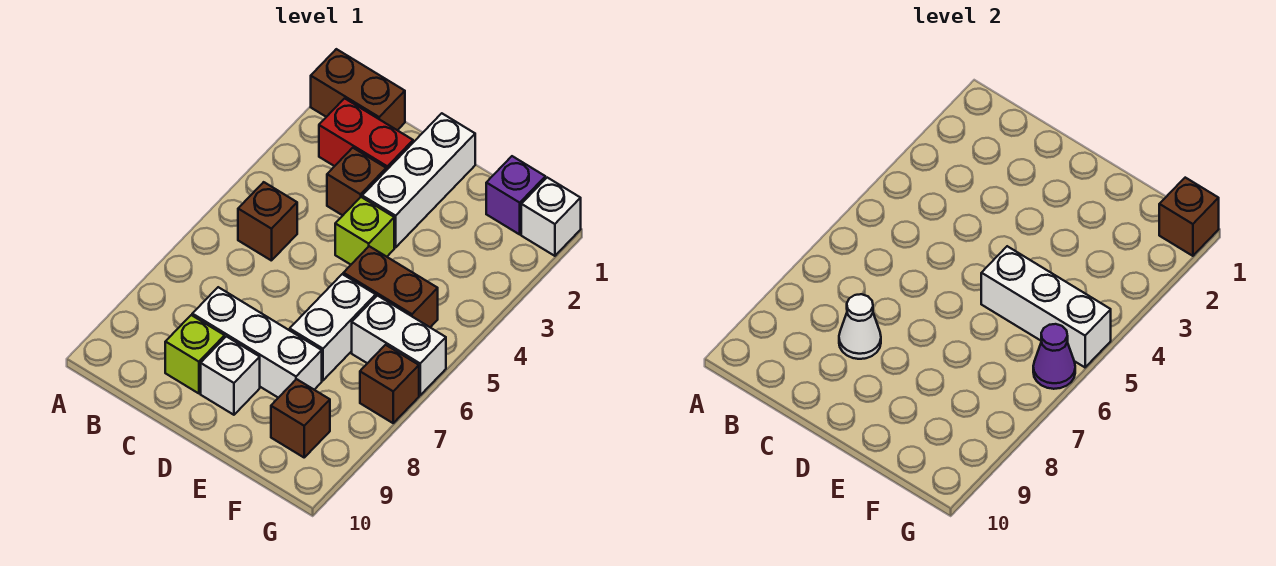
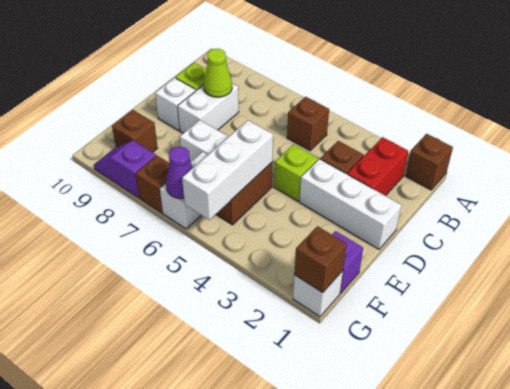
brown brick A1:B1 level 1 -> brown brick A1 level 1
white brick C8:E8 level 1 -> white brick C8:D8 level 1
white cone C8 level 2 -> lime cone C8 level 2
none -> purple slope G8:G9 level 1 top 8

